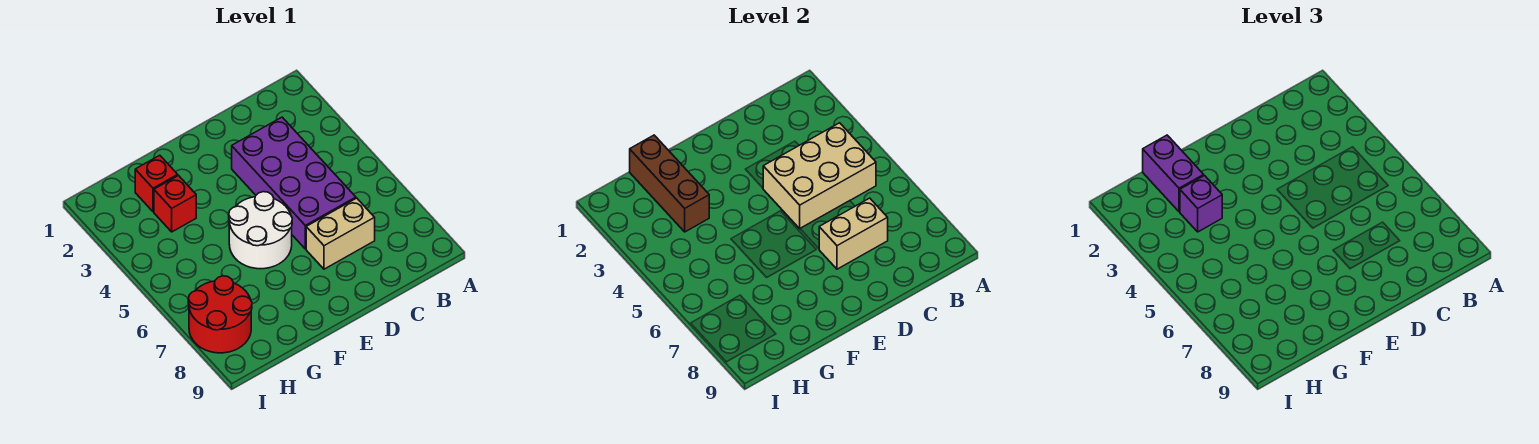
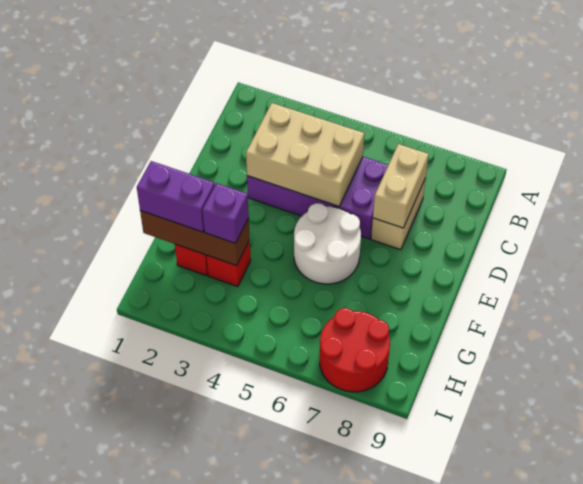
tan brick B4:D5 level 2 -> tan brick C3:D5 level 2

